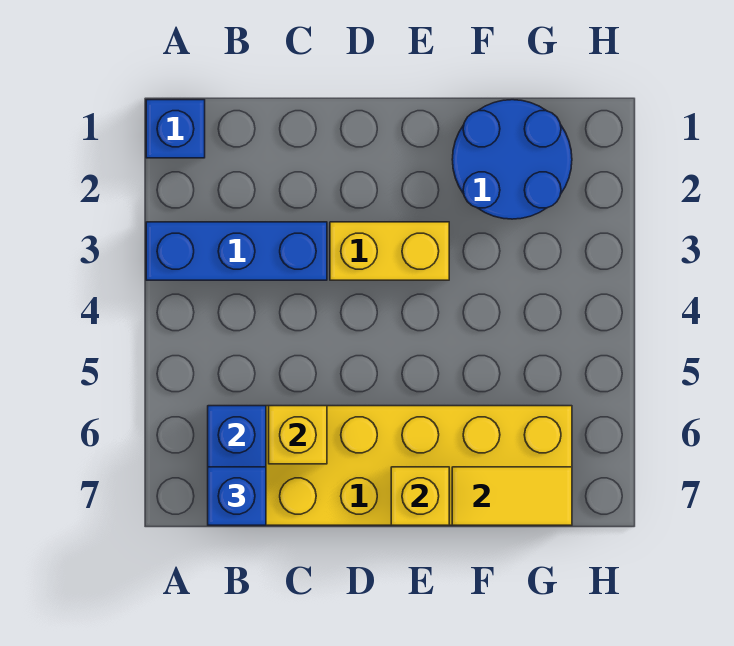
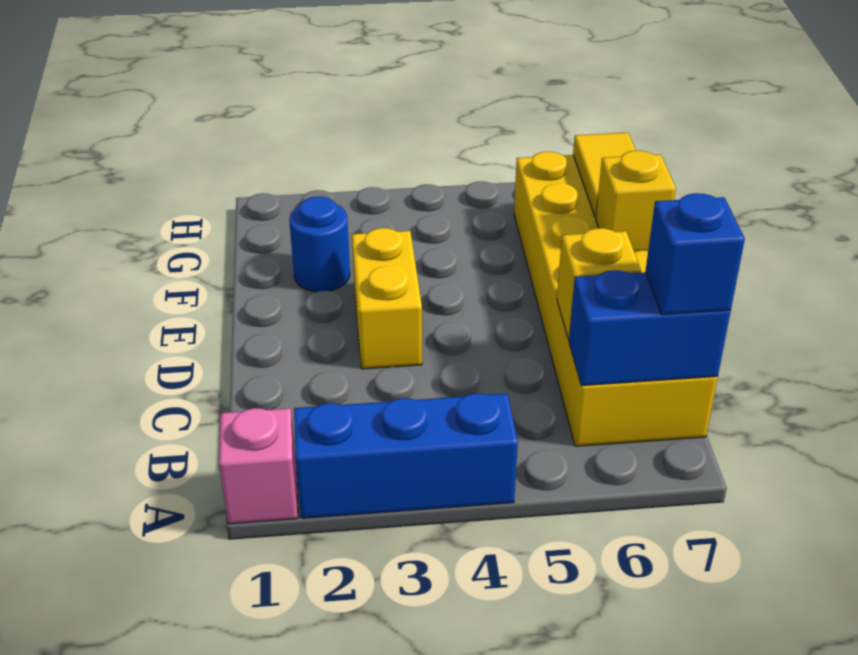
blue brick A1 level 1 -> pink brick A1 level 1
blue brick A3:C3 level 1 -> blue brick A2:A4 level 1
blue round brick F1:G2 level 1 -> blue round brick F2 level 1

